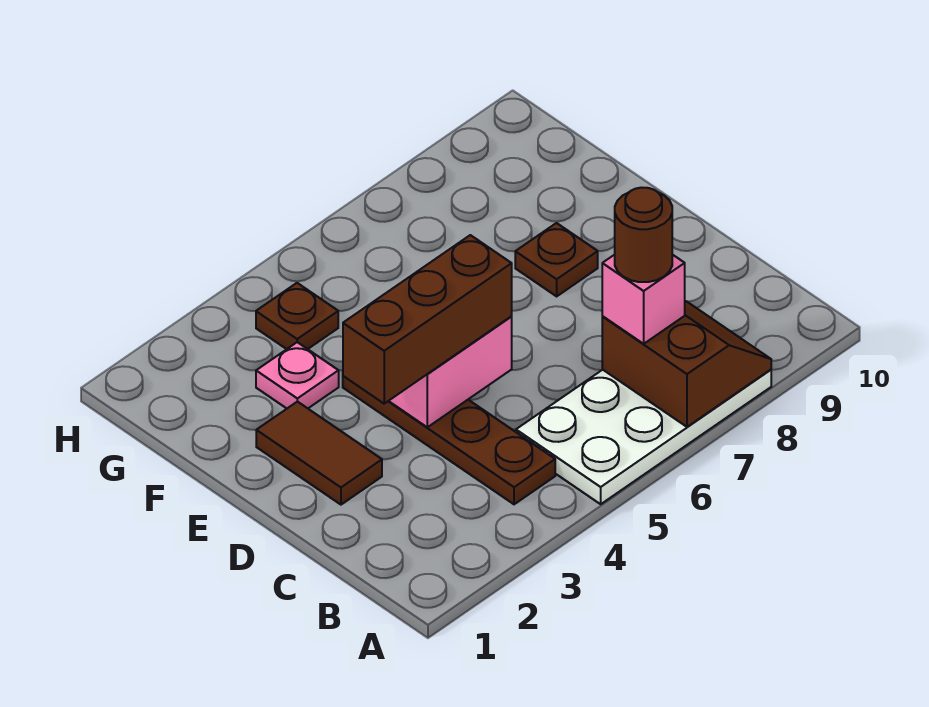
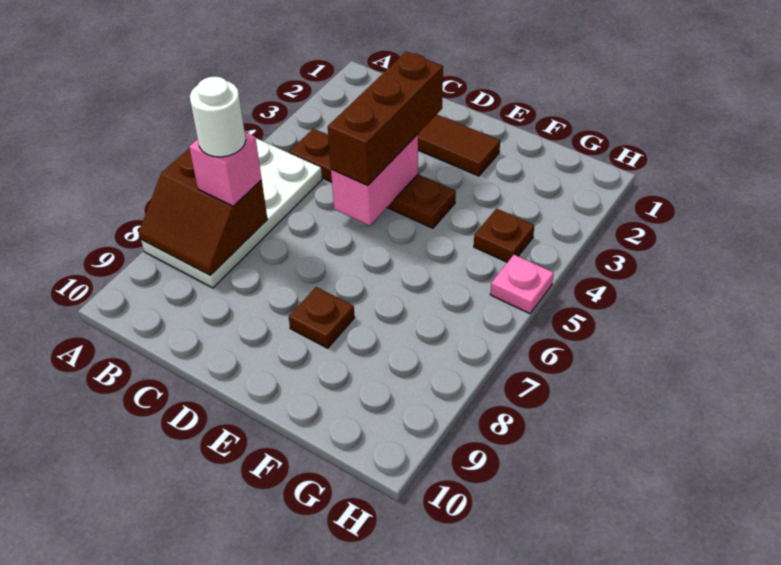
brown round brick B7 level 4 -> white round brick B7 level 4
pink plate F3 level 1 -> pink plate H5 level 1

